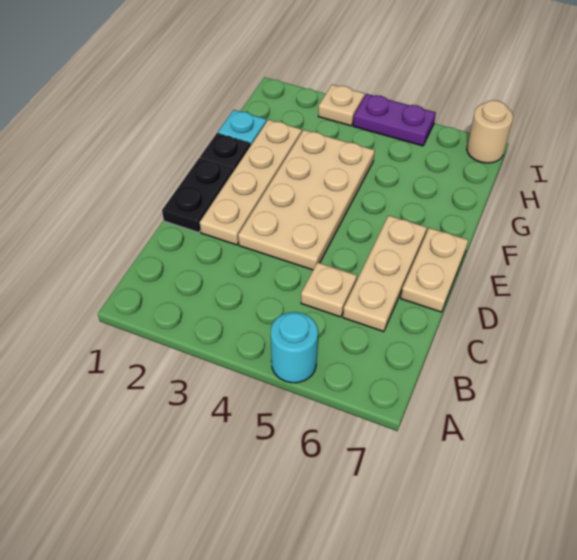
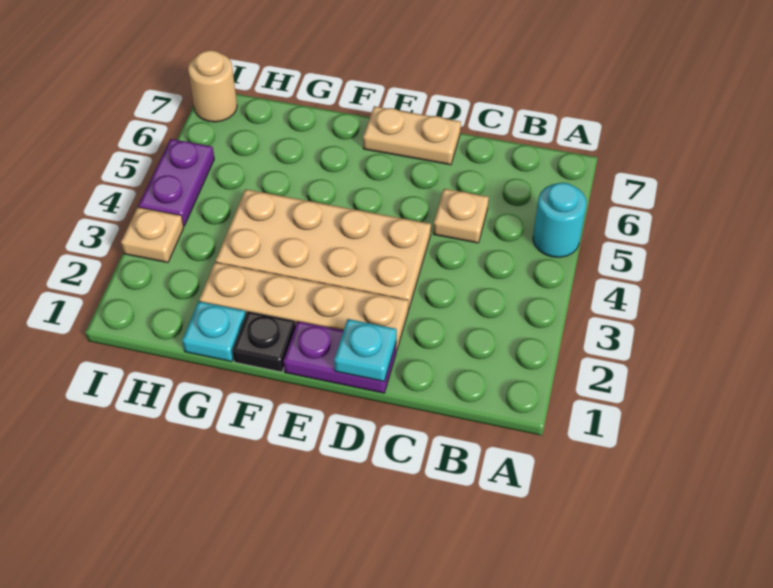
tan plate C6:E6 level 1 -> none
black plate D1:E1 level 1 -> purple plate D1:E1 level 1
none -> cyan plate D1 level 2

